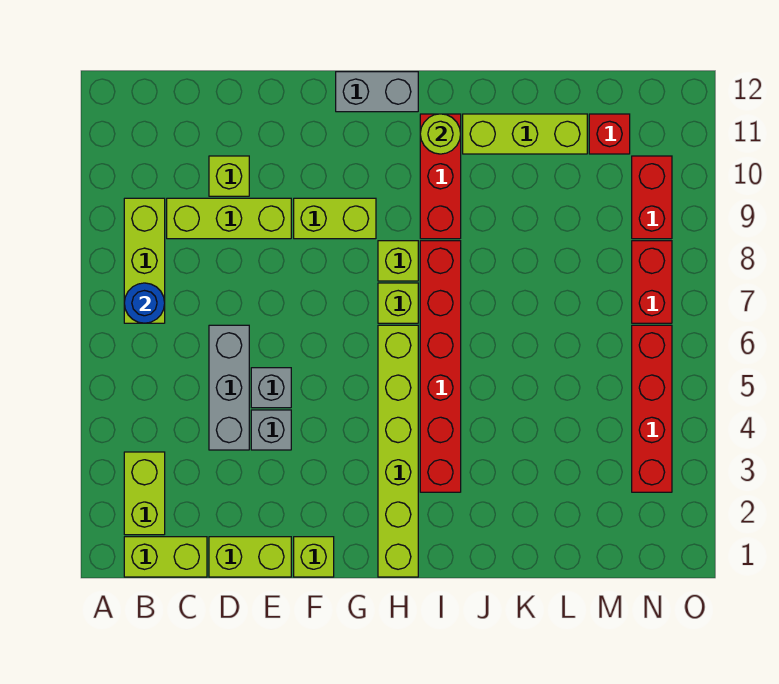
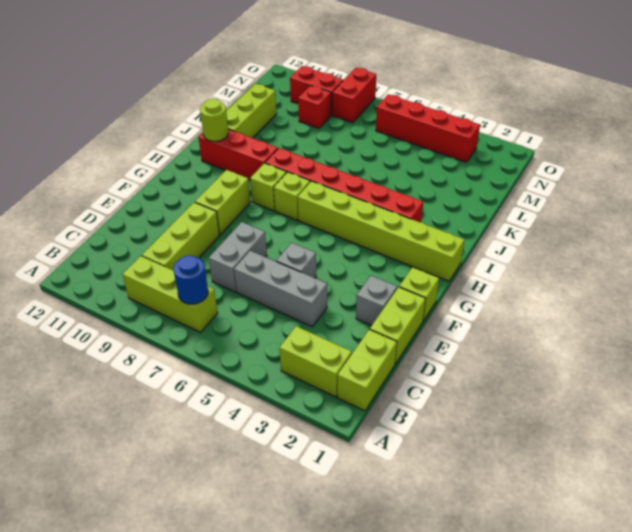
lime brick D10 level 1 -> none
grey brick E4 level 1 -> grey brick E2 level 1
grey brick G12:H12 level 1 -> grey brick D7:E7 level 1
red brick M11 level 1 -> red brick M9 level 1
red brick N7:N8 level 1 -> red brick N8:O8 level 1

